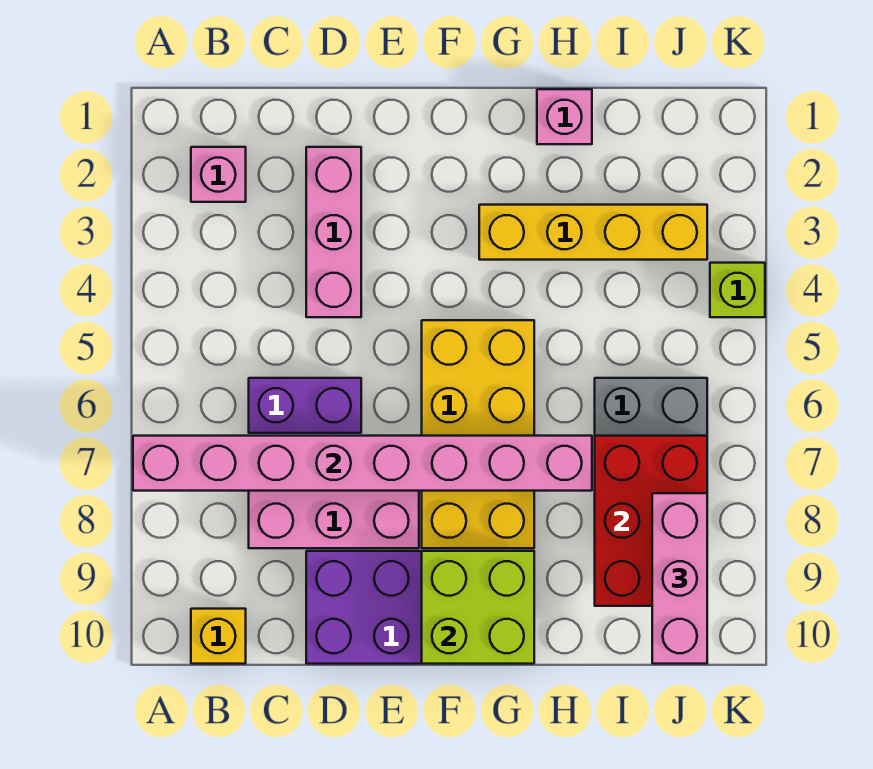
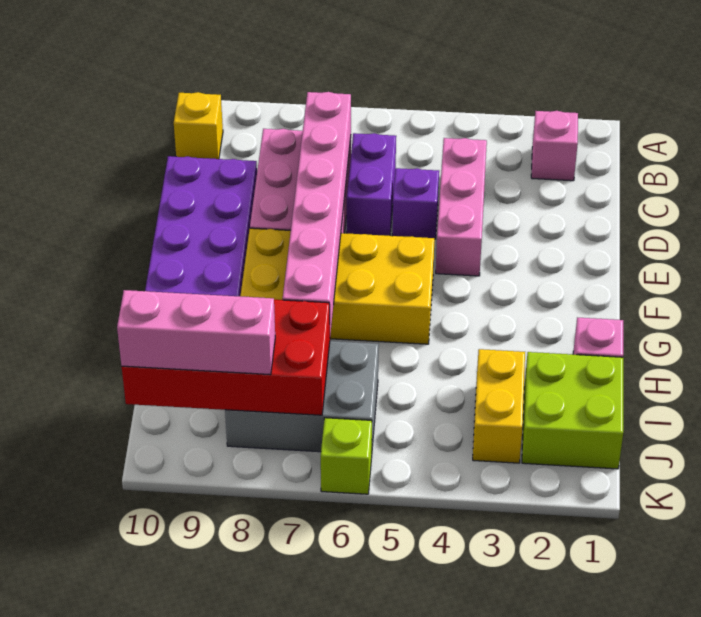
pink brick A7:H7 level 2 -> pink brick C7:H7 level 2
pink brick D2:D4 level 1 -> pink brick C4:E4 level 1
none -> purple brick D5 level 1
lime brick F9:G10 level 2 -> lime brick I1:J2 level 1
yellow brick G3:J3 level 1 -> yellow brick I3:J3 level 1
red brick I7:J9 level 2 -> red brick I7:J10 level 2
lime brick K4 level 1 -> lime brick K6 level 1

